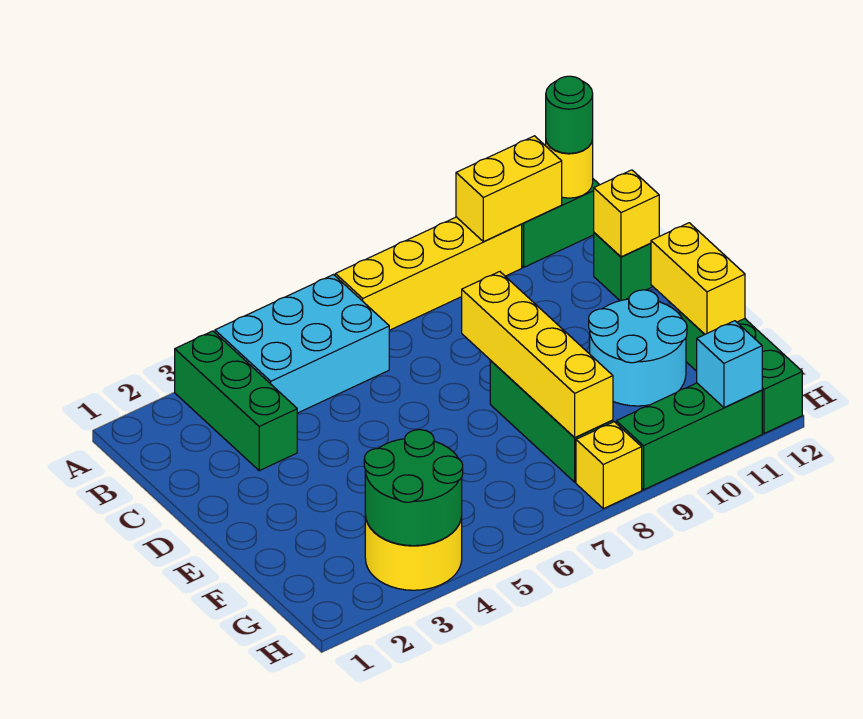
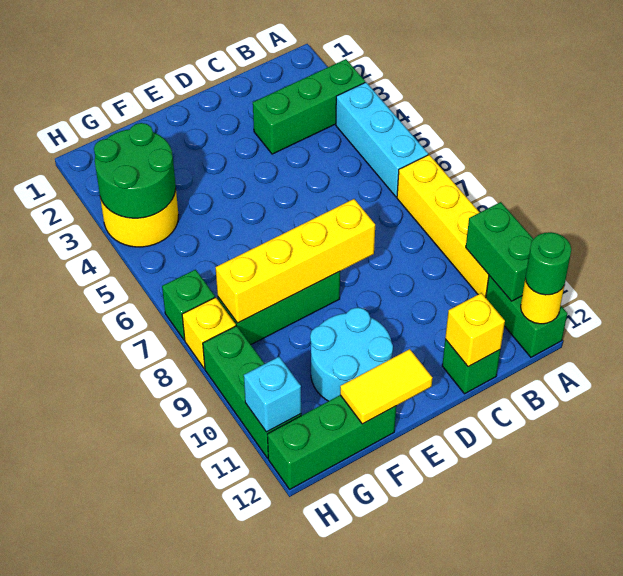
cyan brick A4:B6 level 1 -> cyan brick A4:A6 level 1
yellow brick A10:A11 level 2 -> green brick A10:A11 level 2
yellow brick E12:F12 level 2 -> yellow tile E12:F12 level 2
none -> green brick H7 level 1

